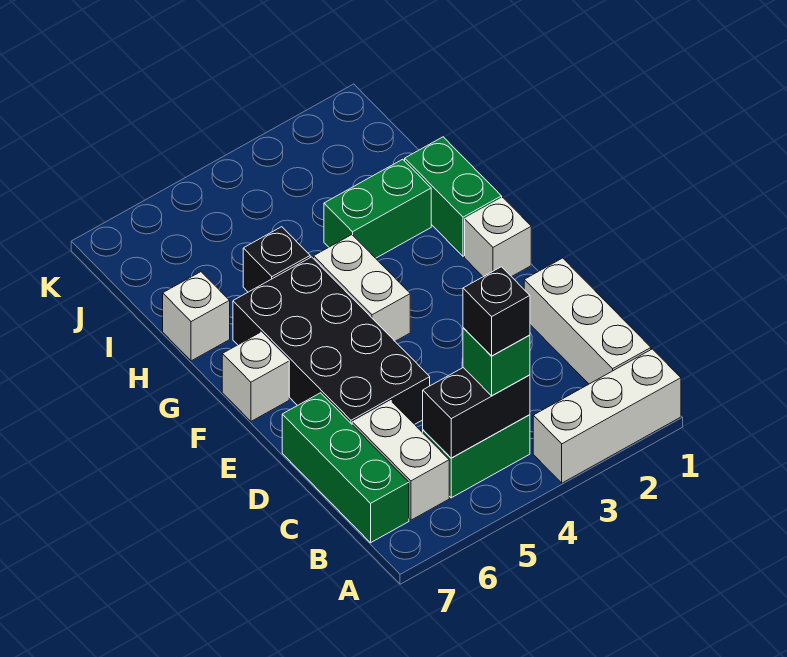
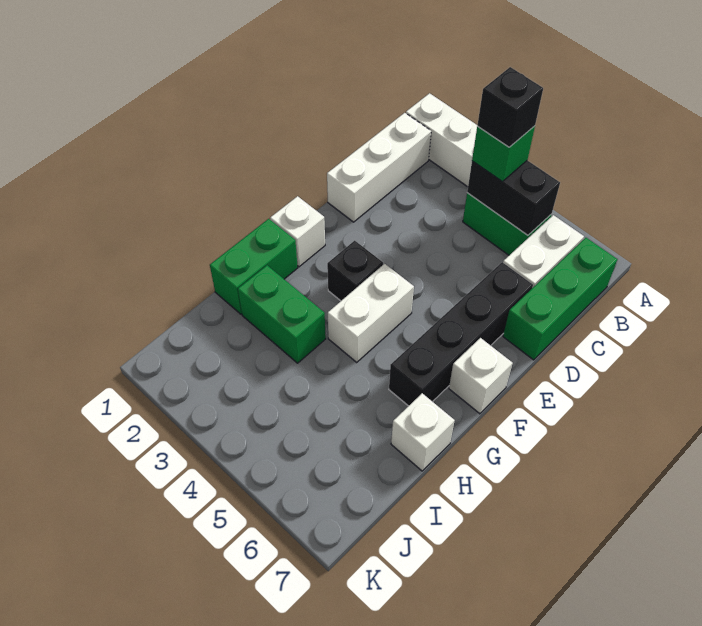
black brick D5:G6 level 1 -> black brick D6:G6 level 1
black brick H5 level 1 -> black brick F3 level 1

